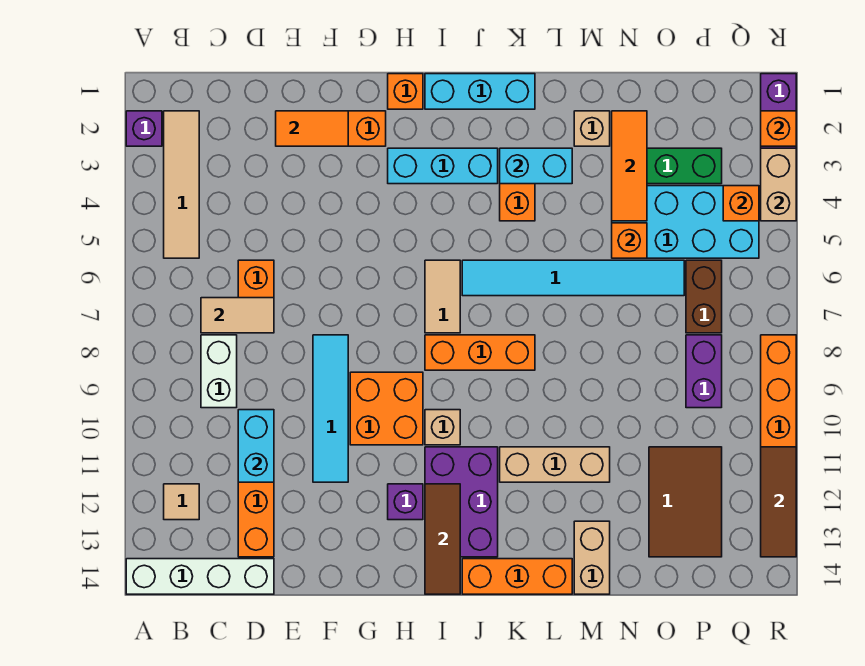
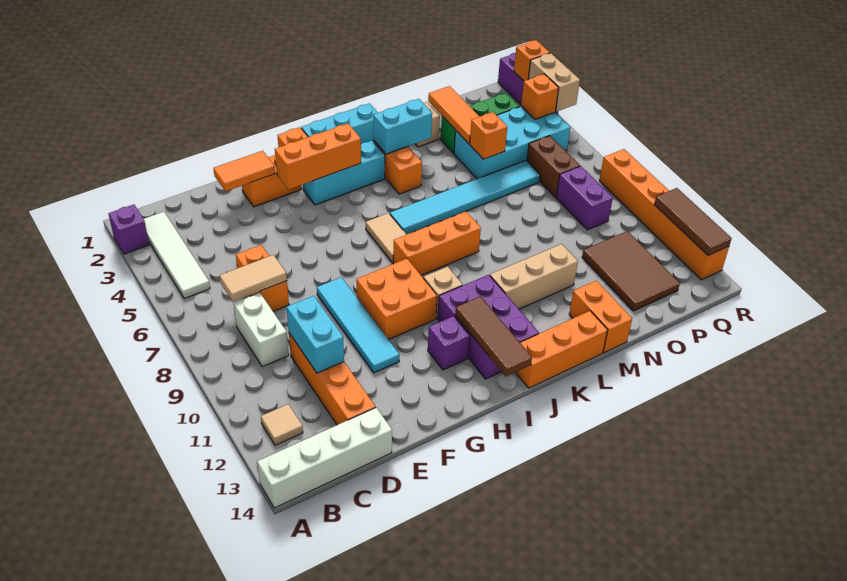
tan tile B2:B5 level 1 -> white tile B2:B5 level 1
none -> orange brick G3:I3 level 2
tan brick M13:M14 level 1 -> orange brick M13:M14 level 1

